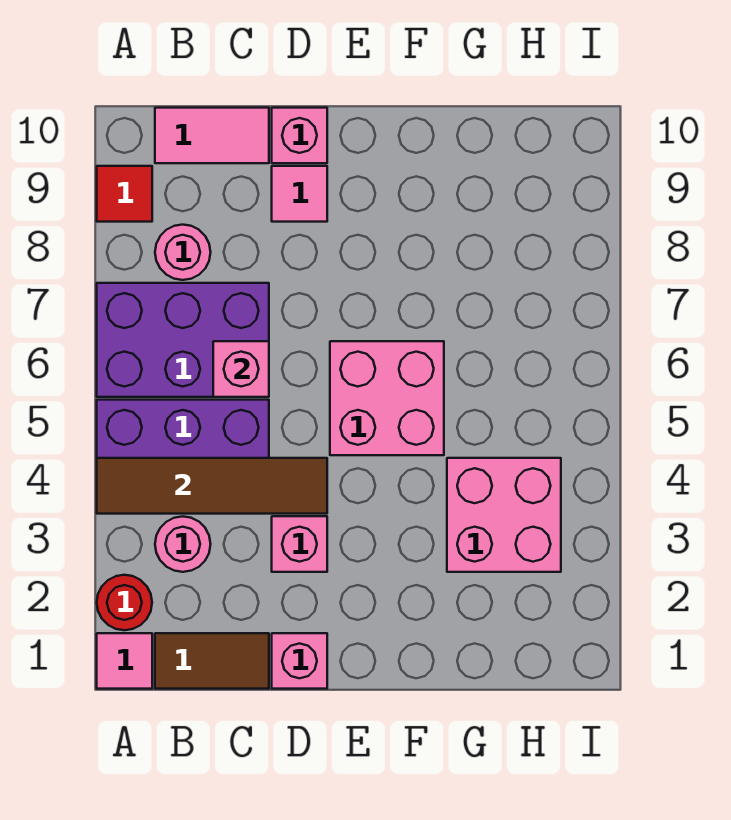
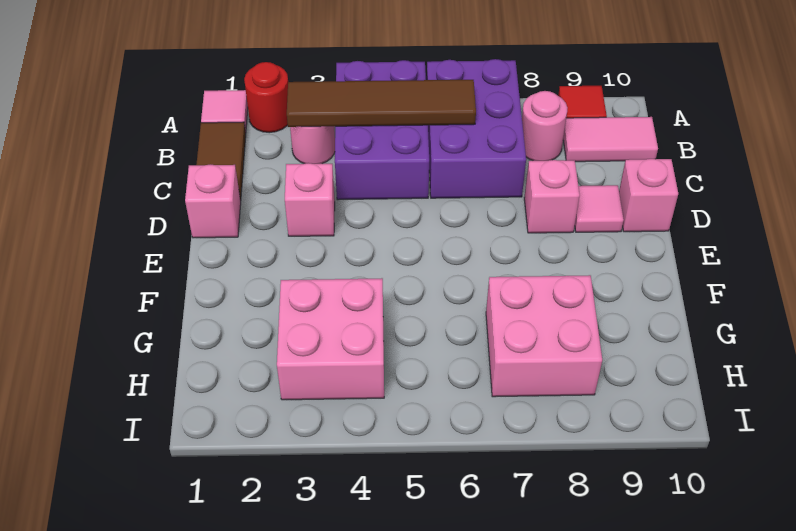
brown tile A4:D4 level 2 -> brown tile B3:B6 level 2
pink tile B10:C10 level 1 -> pink tile B9:B10 level 1
pink brick C6 level 2 -> pink brick D8 level 1
pink brick E5:F6 level 1 -> pink brick G7:H8 level 1

